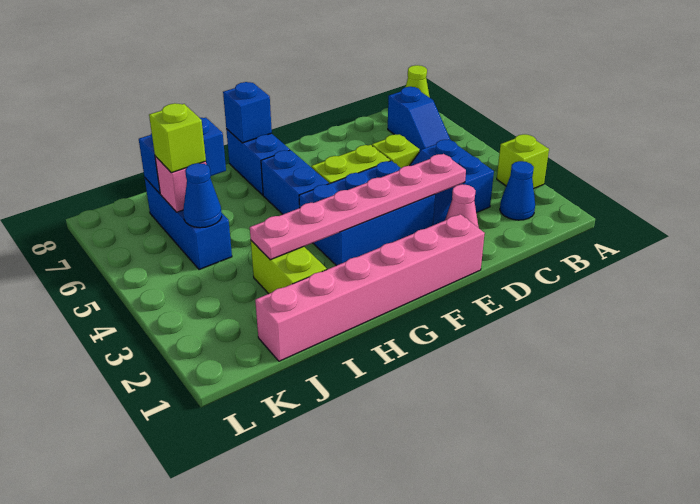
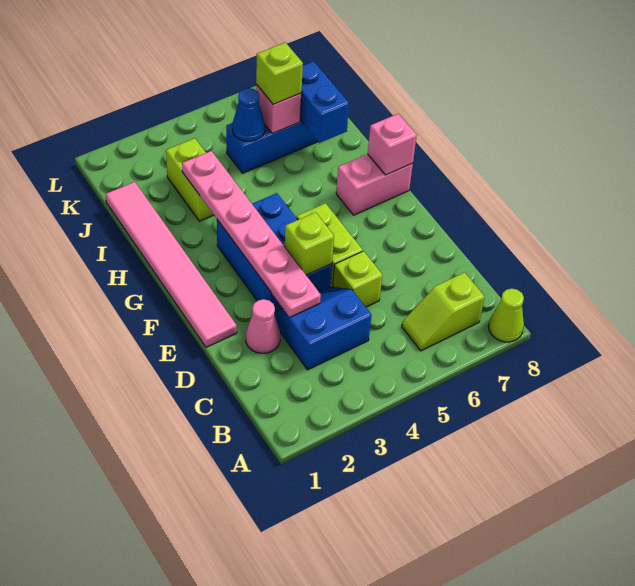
lime brick A3 level 1 -> lime brick E4 level 2
blue cone B2 level 1 -> none
blue slope B6:B7 level 1 top 7 -> lime slope B6:B7 level 1 top 7
pink brick E1:J1 level 1 -> pink tile E1:J1 level 1
blue brick G5:G6 level 1 -> none
blue brick G7:G8 level 1 -> pink brick G7:G8 level 1
blue brick G8 level 2 -> pink brick G8 level 2
lime brick I2:I3 level 1 -> lime brick I3:J3 level 1

